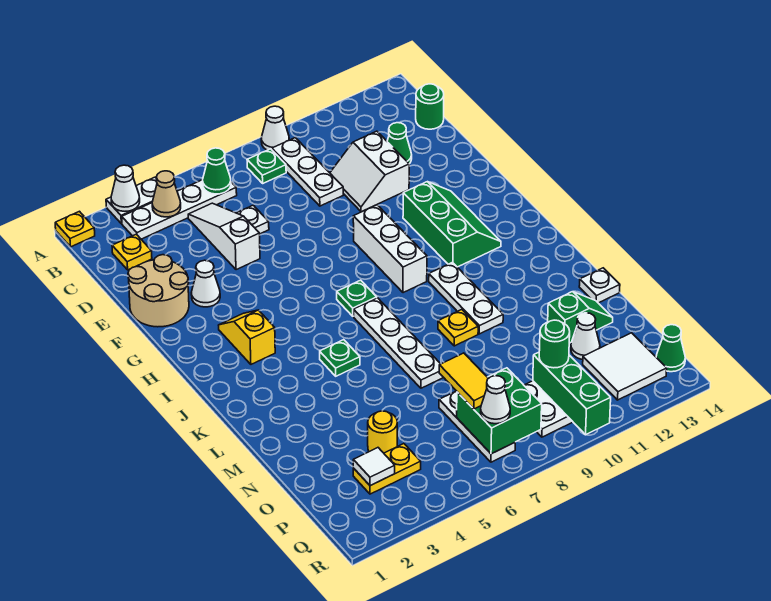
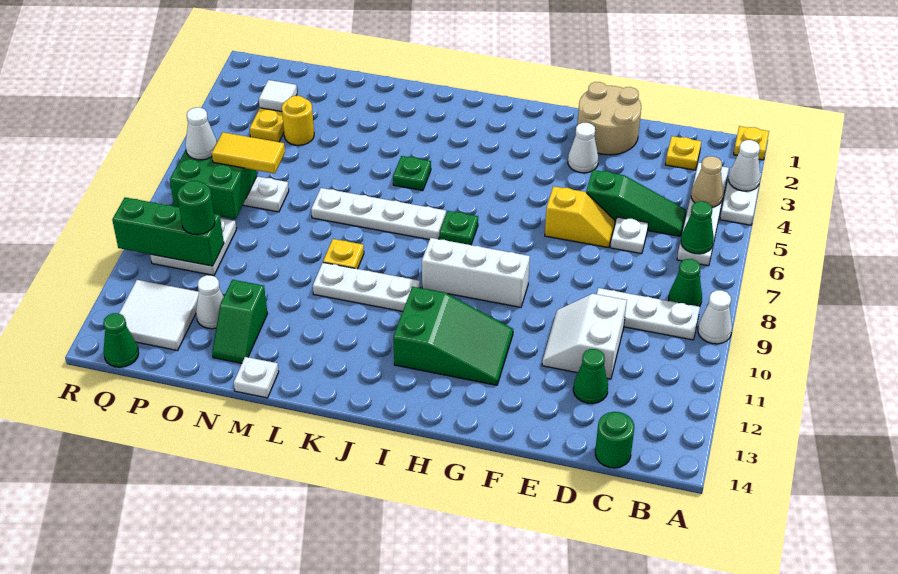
green plate B8 level 1 -> green cone B8 level 1
white slope C5:E5 level 1 top E -> green slope C5:E5 level 1 top E
white slope D10:E11 level 1 top 11 -> white slope D10:E11 level 1 top D
green slope G11:I12 level 1 top 11 -> green slope G11:I12 level 1 top I
yellow slope H3:I3 level 1 top I -> yellow slope E6:F6 level 1 top F

